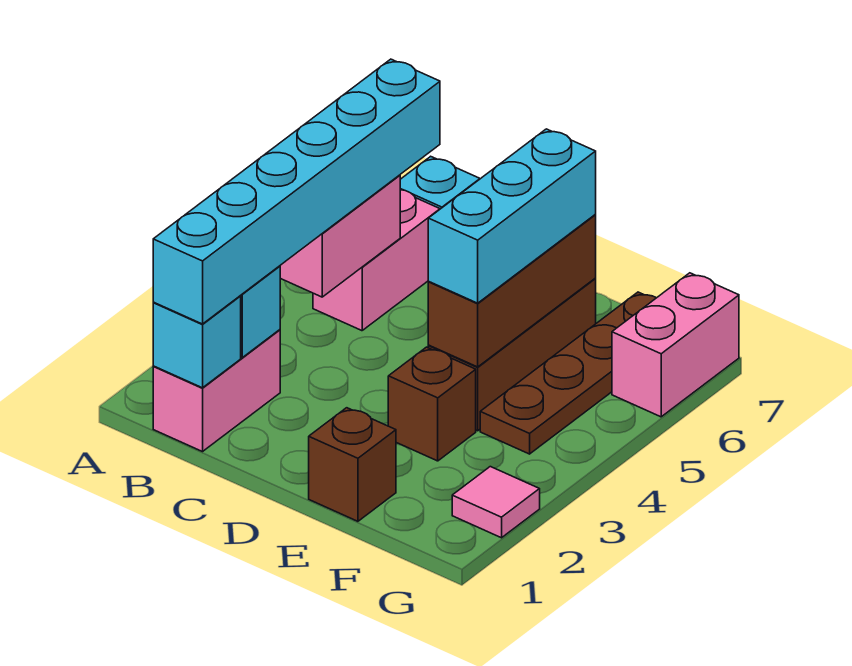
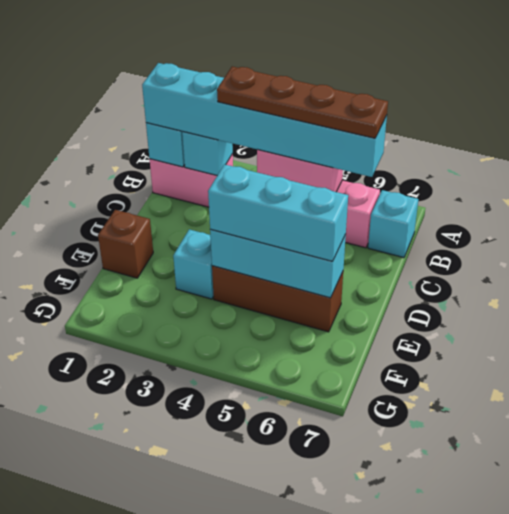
brown brick E3 level 1 -> cyan brick E3 level 1
brown brick E4:E6 level 2 -> cyan brick E4:E6 level 2
brown plate F4:F7 level 1 -> brown plate B3:B6 level 4
pink tile G2 level 1 -> none
pink brick G6:G7 level 1 -> none

